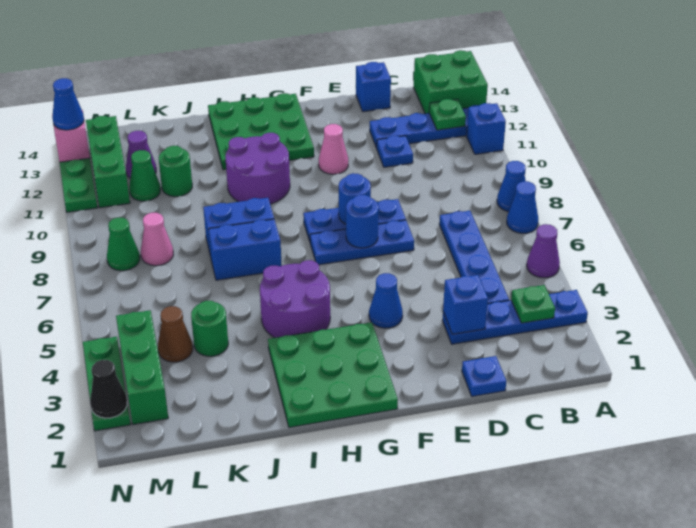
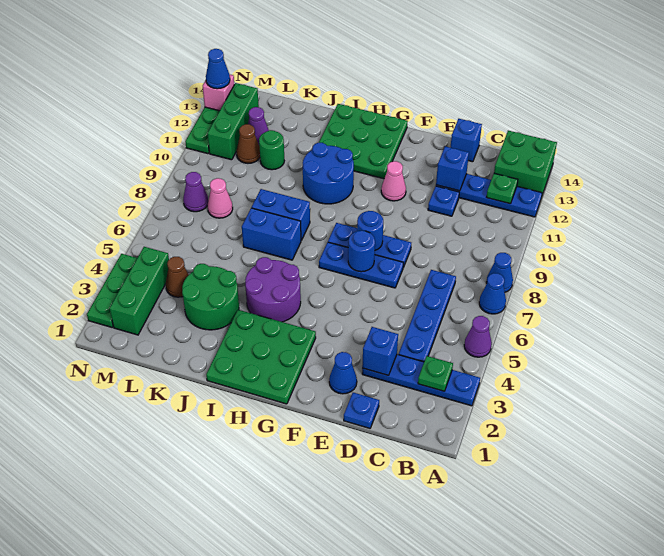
blue brick A11 level 1 -> blue brick D12 level 2
blue cone F4 level 1 -> blue cone E2 level 1
purple round brick H10:I11 level 1 -> blue round brick H10:I11 level 1
green round brick K4 level 1 -> green round brick J3:K4 level 1
green cone L11 level 1 -> brown cone L11 level 1
green cone M8 level 1 -> purple cone M8 level 1
black cone N2 level 2 -> none

